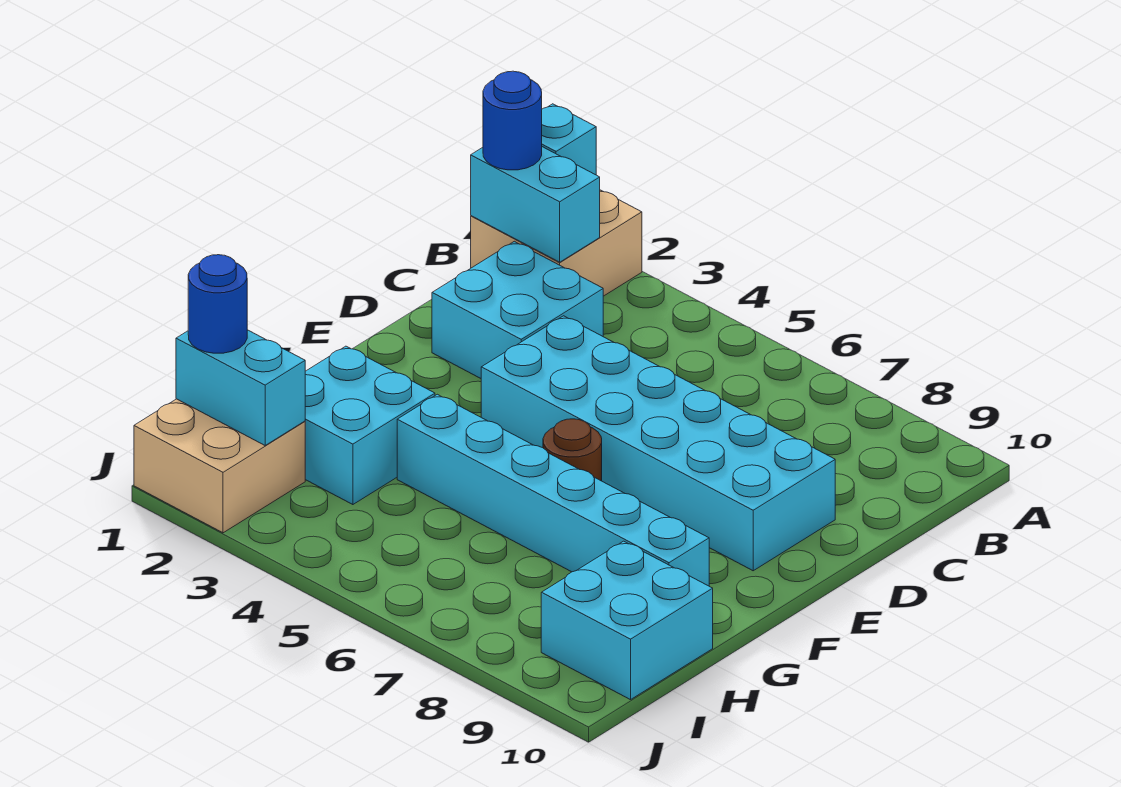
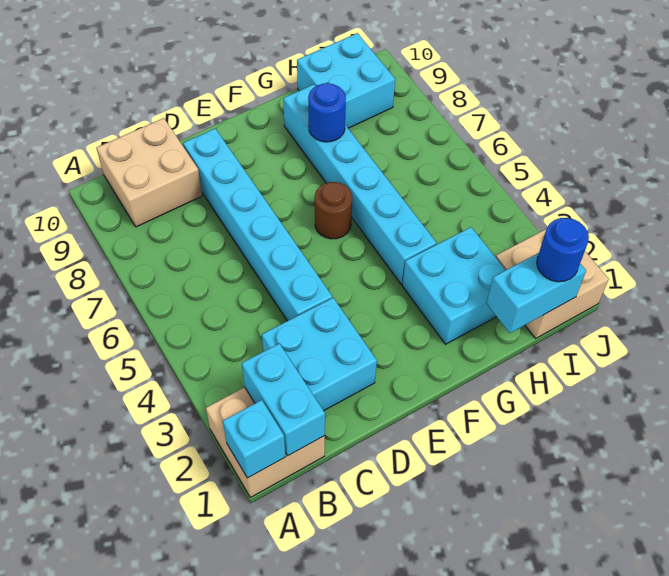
blue round brick B1 level 3 -> blue round brick G8 level 2
none -> tan brick B9:C10 level 1
cyan brick D4:E9 level 1 -> cyan brick D4:D9 level 1
cyan brick I1:I2 level 2 -> cyan brick H1:I1 level 2

